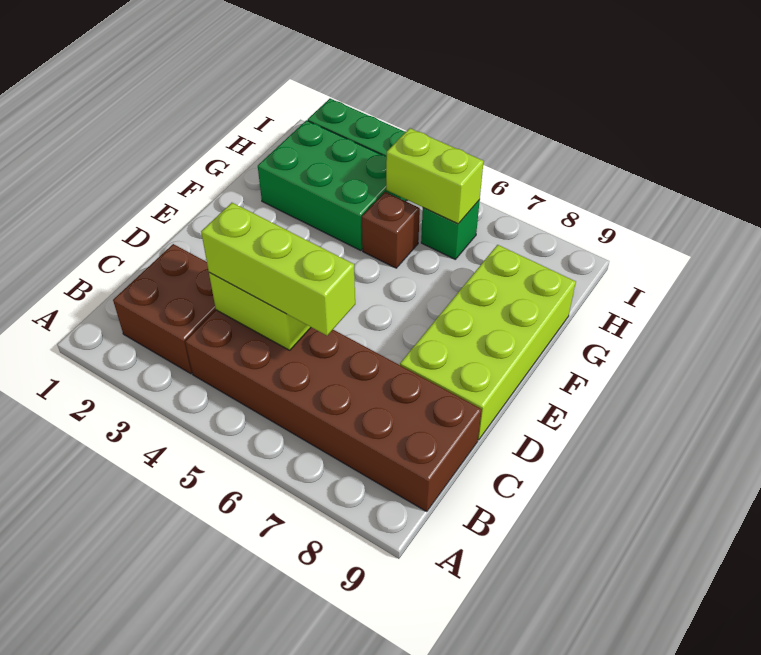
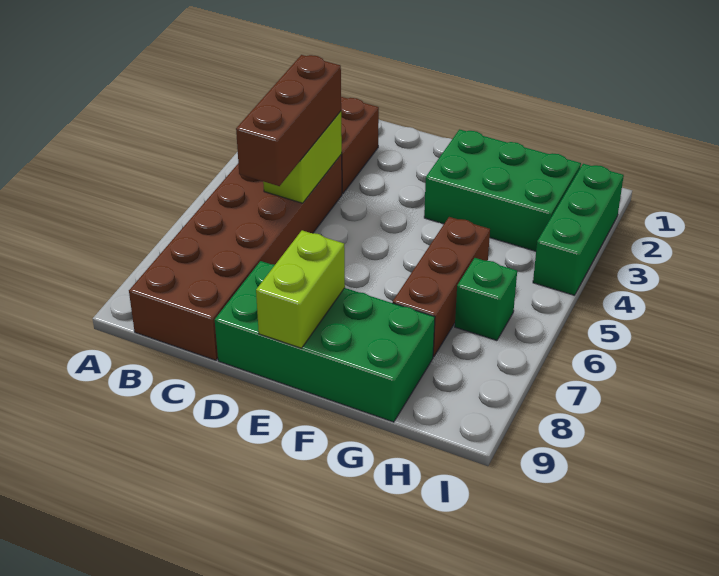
lime brick C4:C6 level 3 -> brown brick C4:C6 level 3
lime brick D8:G9 level 1 -> green brick D8:G9 level 1
green brick G2:H4 level 1 -> green brick F2:H3 level 1
brown brick G5 level 1 -> brown brick G5:G7 level 1
lime brick H5:H6 level 2 -> lime brick E8:E9 level 2

